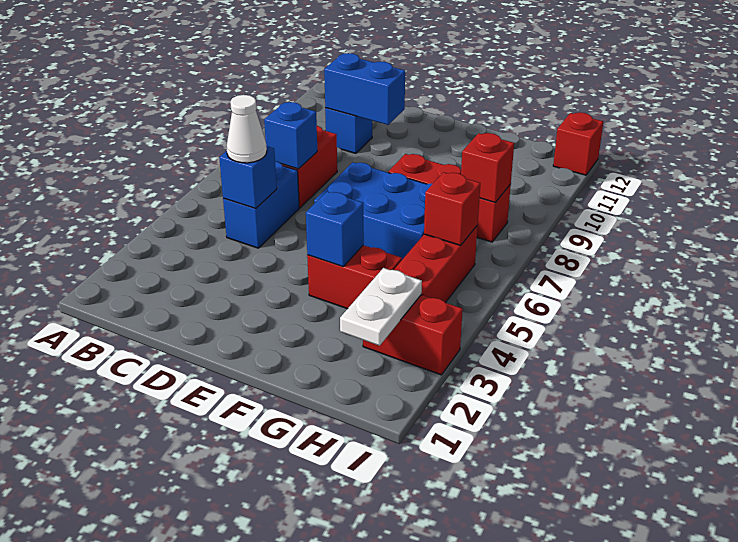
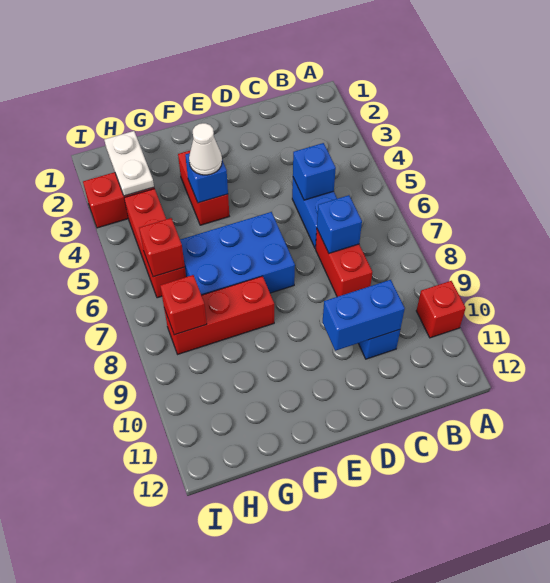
white cone C5 level 3 -> white cone F4 level 3
red brick F4:G4 level 1 -> red brick F3:F4 level 1
red brick I12 level 1 -> red brick A10 level 1

